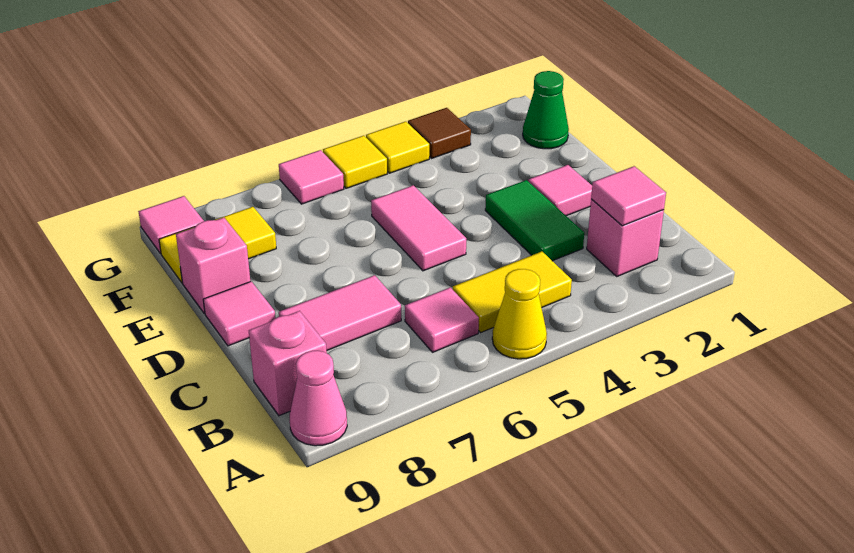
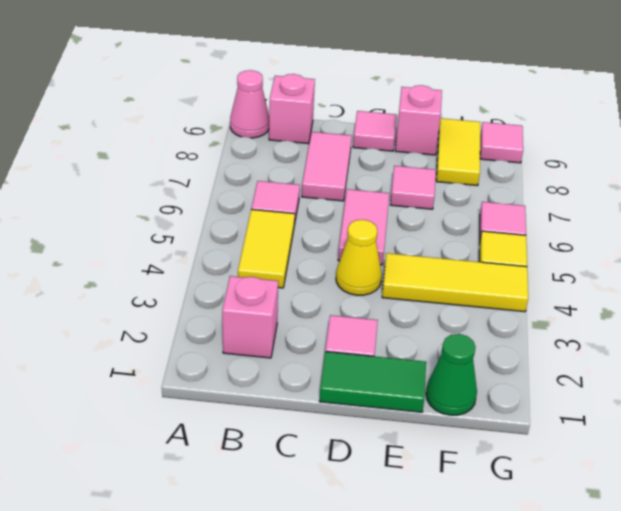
yellow cone A5 level 1 -> yellow cone D4 level 1
pink tile B2 level 2 -> pink tile E7 level 1
green tile C3:D3 level 1 -> green tile D1:E1 level 1
pink tile D5:E5 level 1 -> pink tile D5:D6 level 1
brown tile G3 level 1 -> none
yellow tile G4 level 1 -> yellow tile E4:G4 level 1

